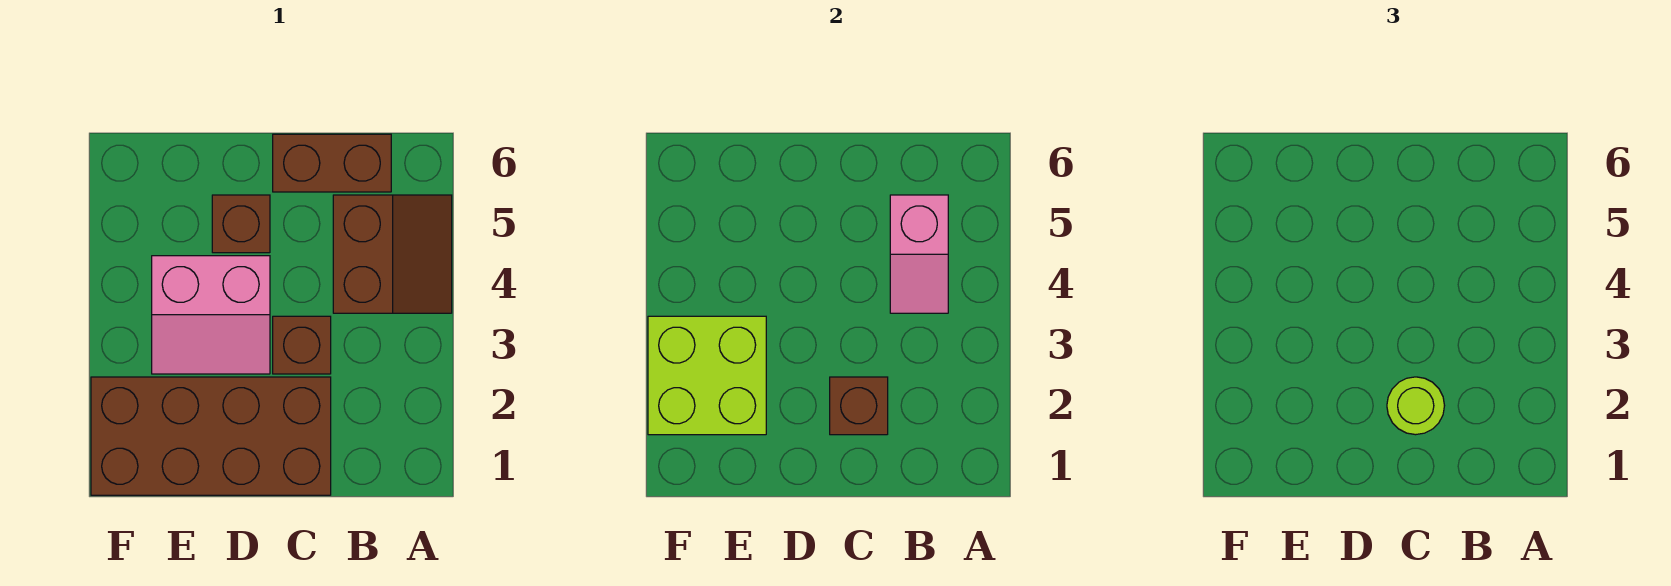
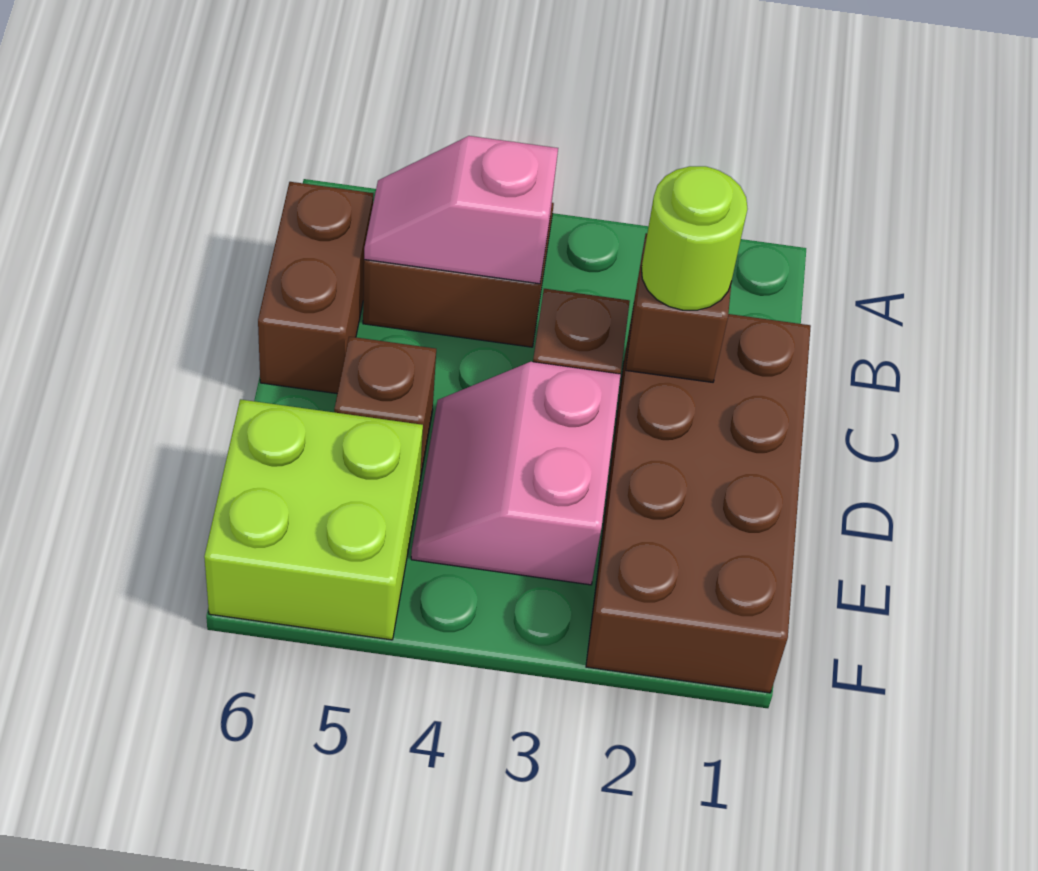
pink slope B4:B5 level 2 top 5 -> pink slope B4:B5 level 2 top 4
pink slope D3:E4 level 1 top 4 -> pink slope D3:E4 level 1 top 3
lime brick E2:F3 level 2 -> lime brick E5:F6 level 1

